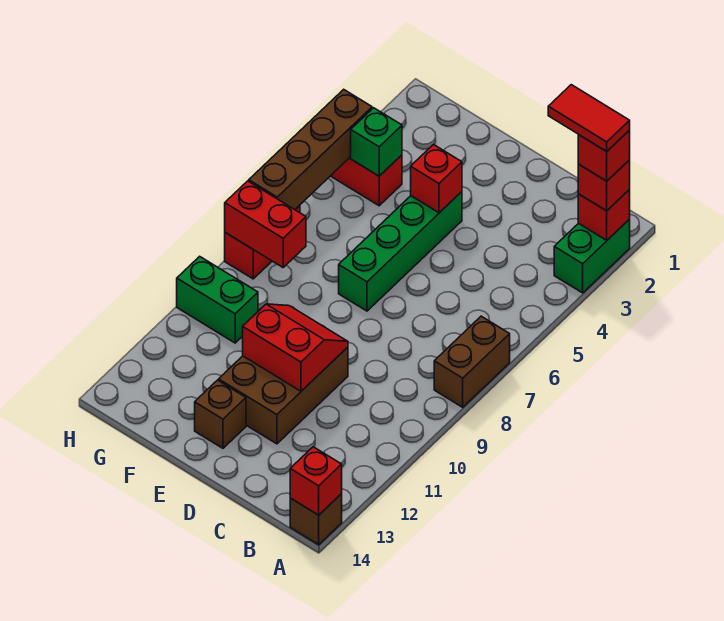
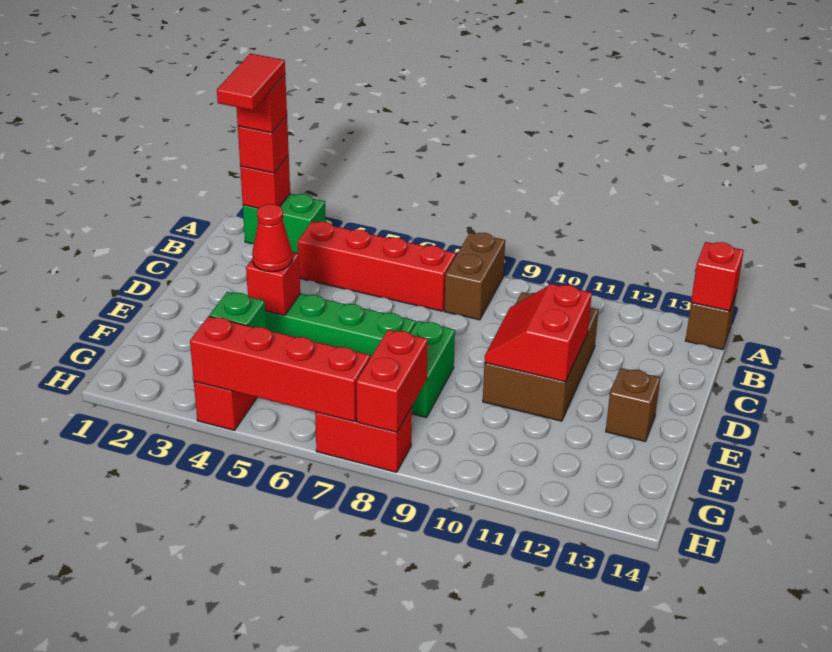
brown brick A7:A8 level 1 -> brown brick A8:B8 level 1
none -> red brick B4:B7 level 1
brown brick D10:E12 level 1 -> brown brick C10:E11 level 1
none -> red cone E4 level 3
green brick G10:H10 level 1 -> green brick E8:F8 level 1
brown brick H4:H7 level 2 -> red brick H4:H7 level 2

